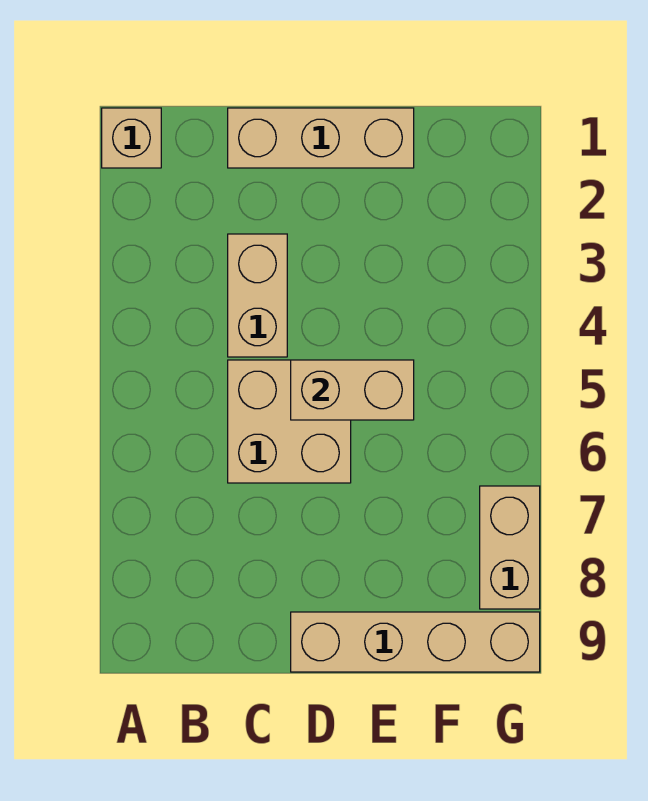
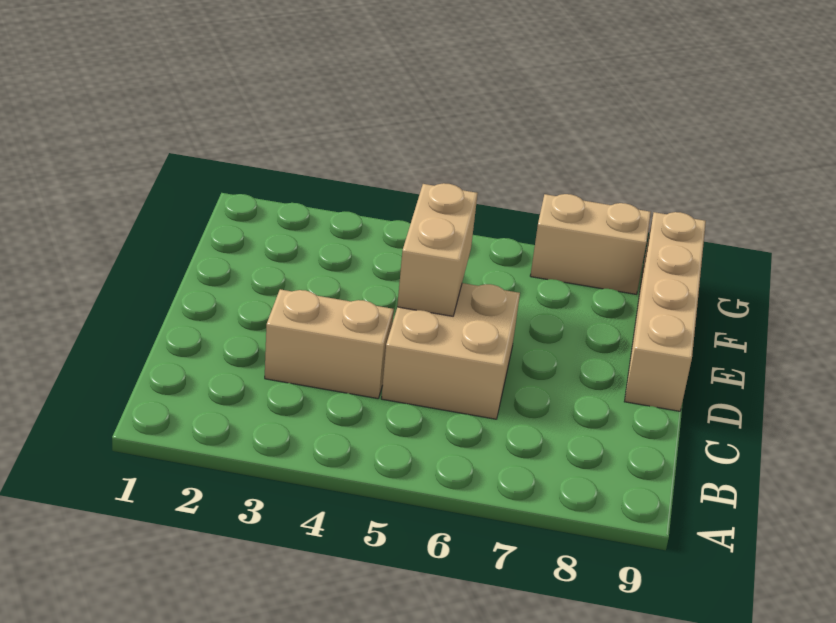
tan brick A1 level 1 -> none
tan brick C1:E1 level 1 -> none

